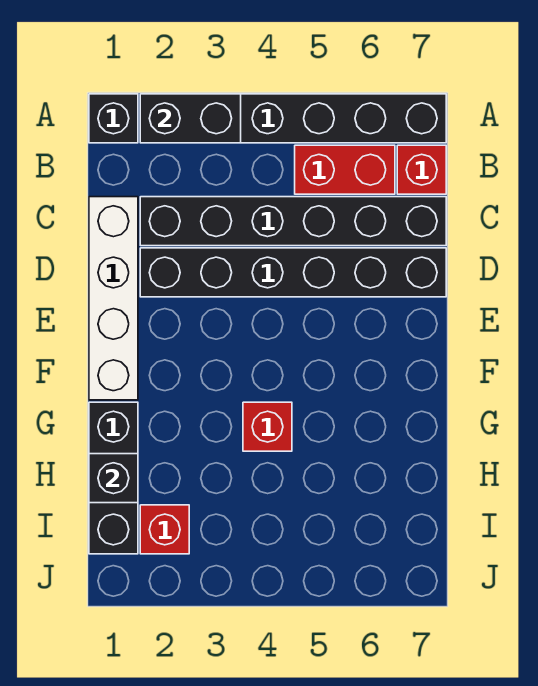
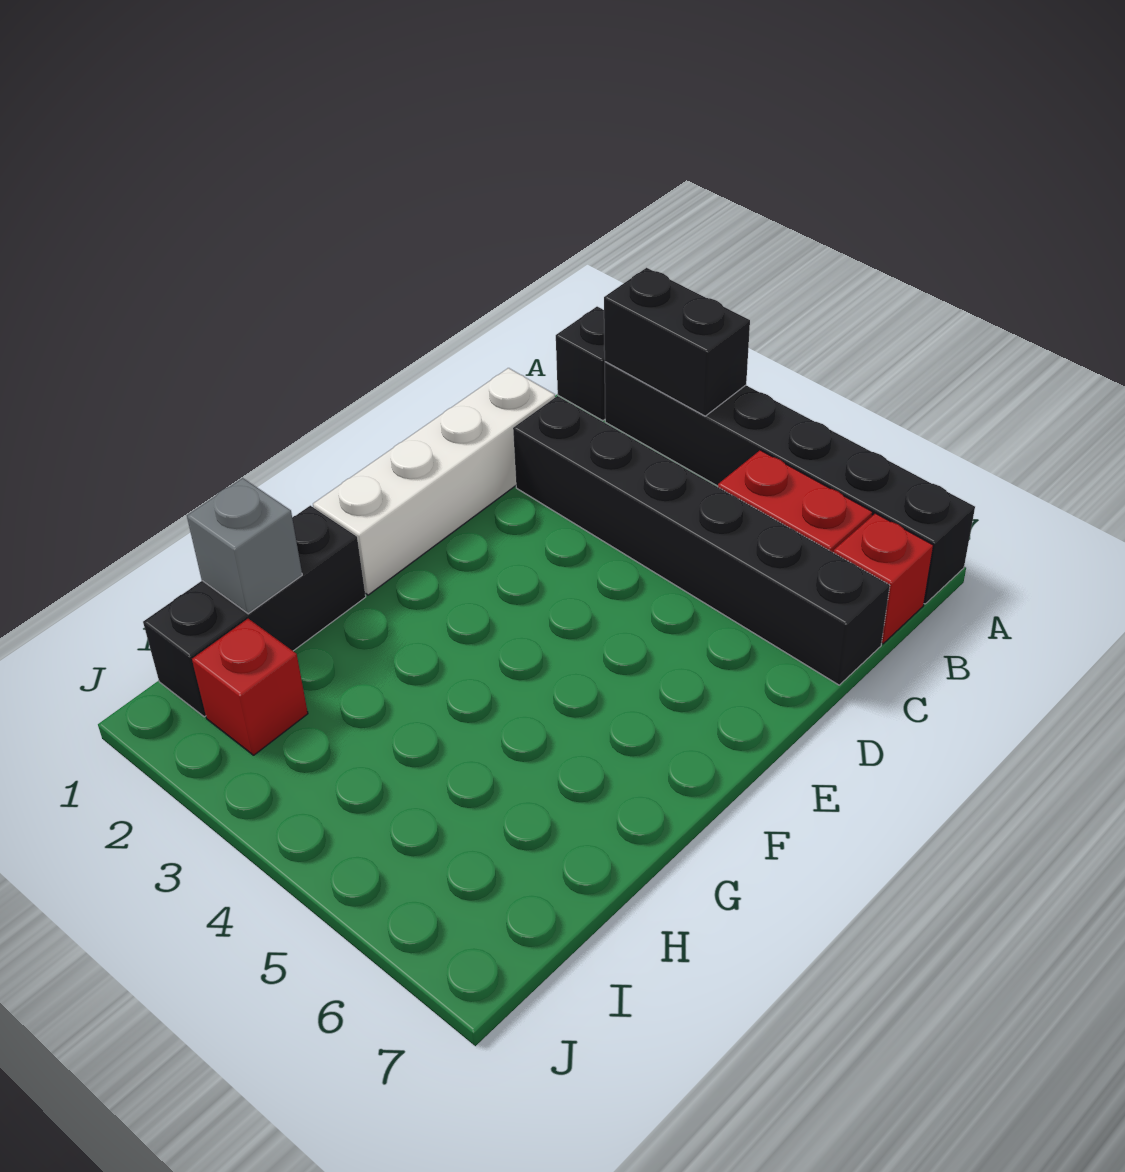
black brick D2:D7 level 1 -> none
red brick G4 level 1 -> none
black brick H1 level 2 -> grey brick H1 level 2

